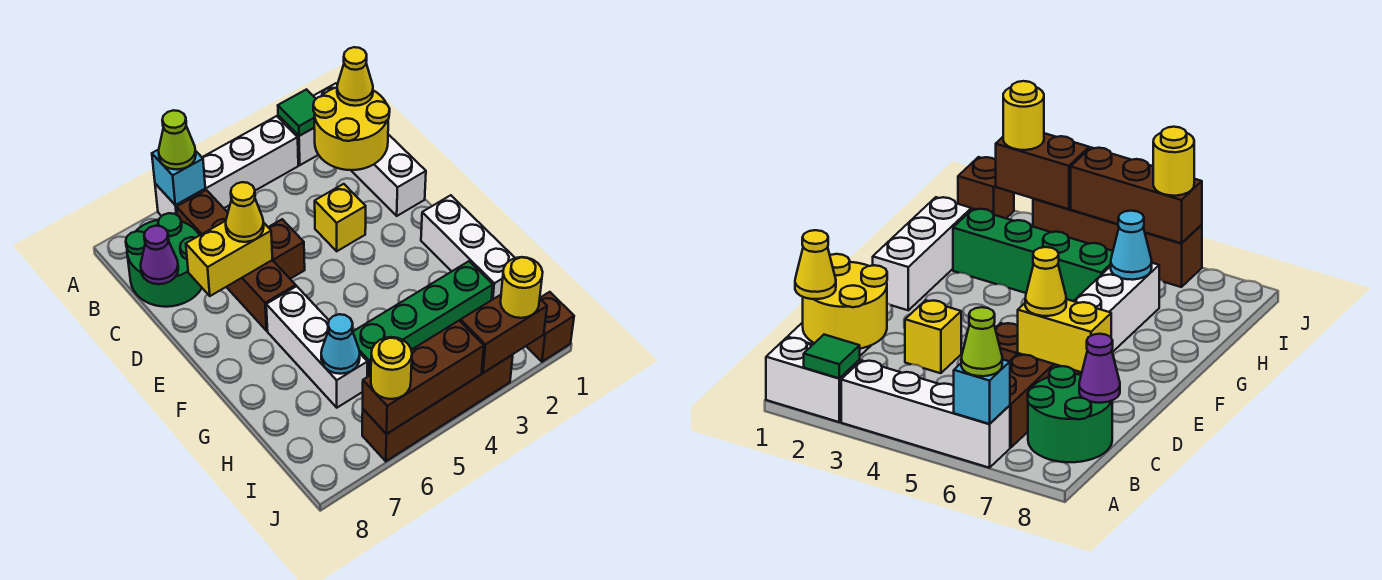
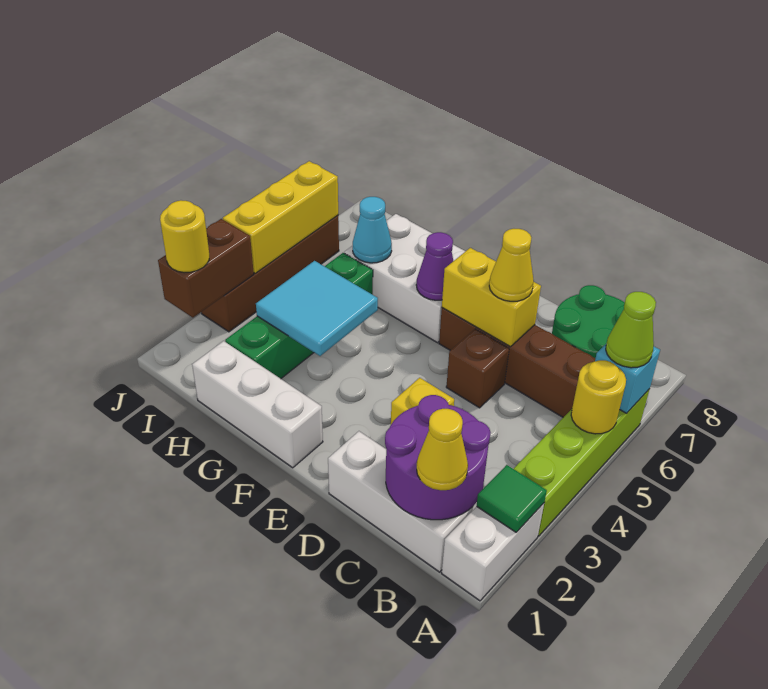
white brick A3:A6 level 1 -> lime brick A3:A6 level 1
yellow round brick B1:C2 level 2 -> purple round brick B1:C2 level 2
purple cone C8 level 2 -> purple cone F6 level 2
yellow brick D6:D7 level 2 -> yellow brick D6:E6 level 2
white brick F6:H6 level 1 -> white brick F6:H7 level 1
none -> cyan tile G3:H4 level 2
brown brick J1 level 1 -> none
brown brick J4:J6 level 2 -> yellow brick J4:J6 level 2
yellow round brick J6 level 3 -> yellow round brick A5 level 2

